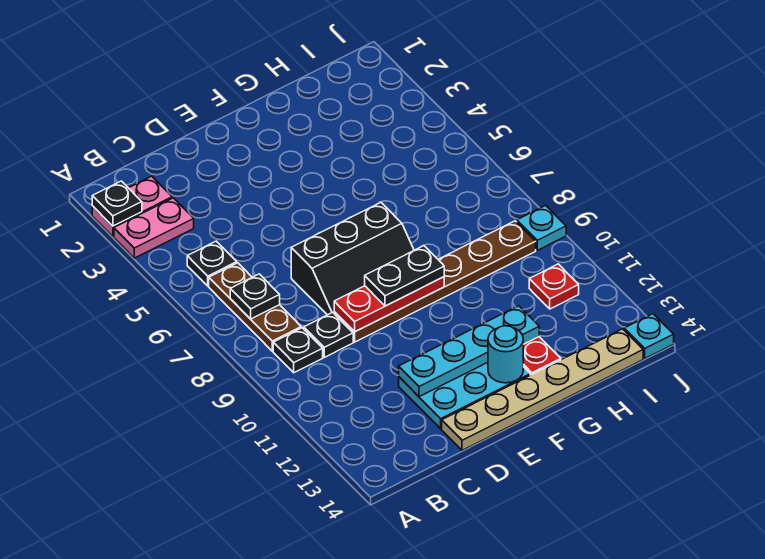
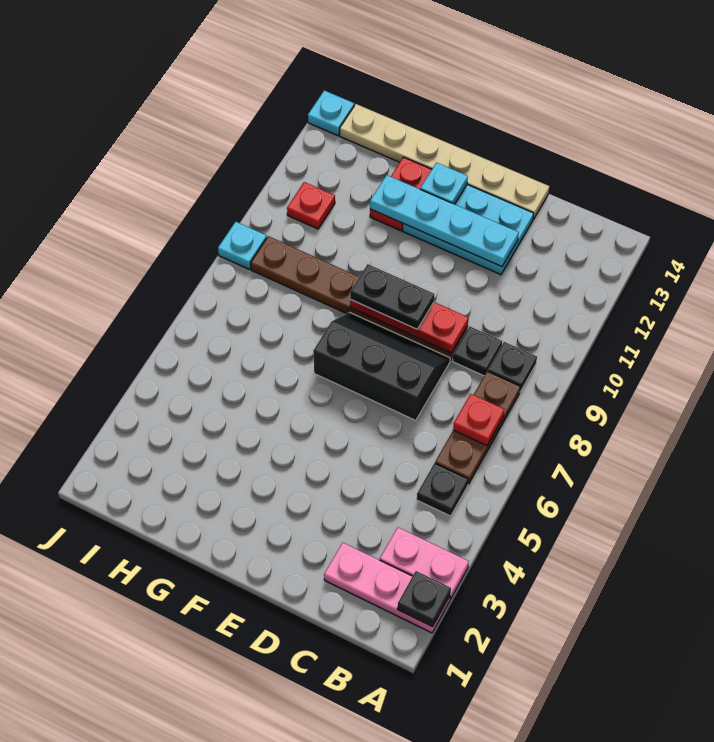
pink plate A2:B2 level 1 -> pink plate A2:C2 level 1
black plate B7 level 2 -> red plate B7 level 2
cyan round brick F13 level 2 -> cyan plate F13 level 2

